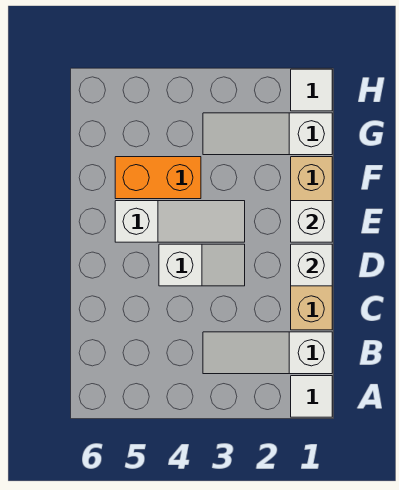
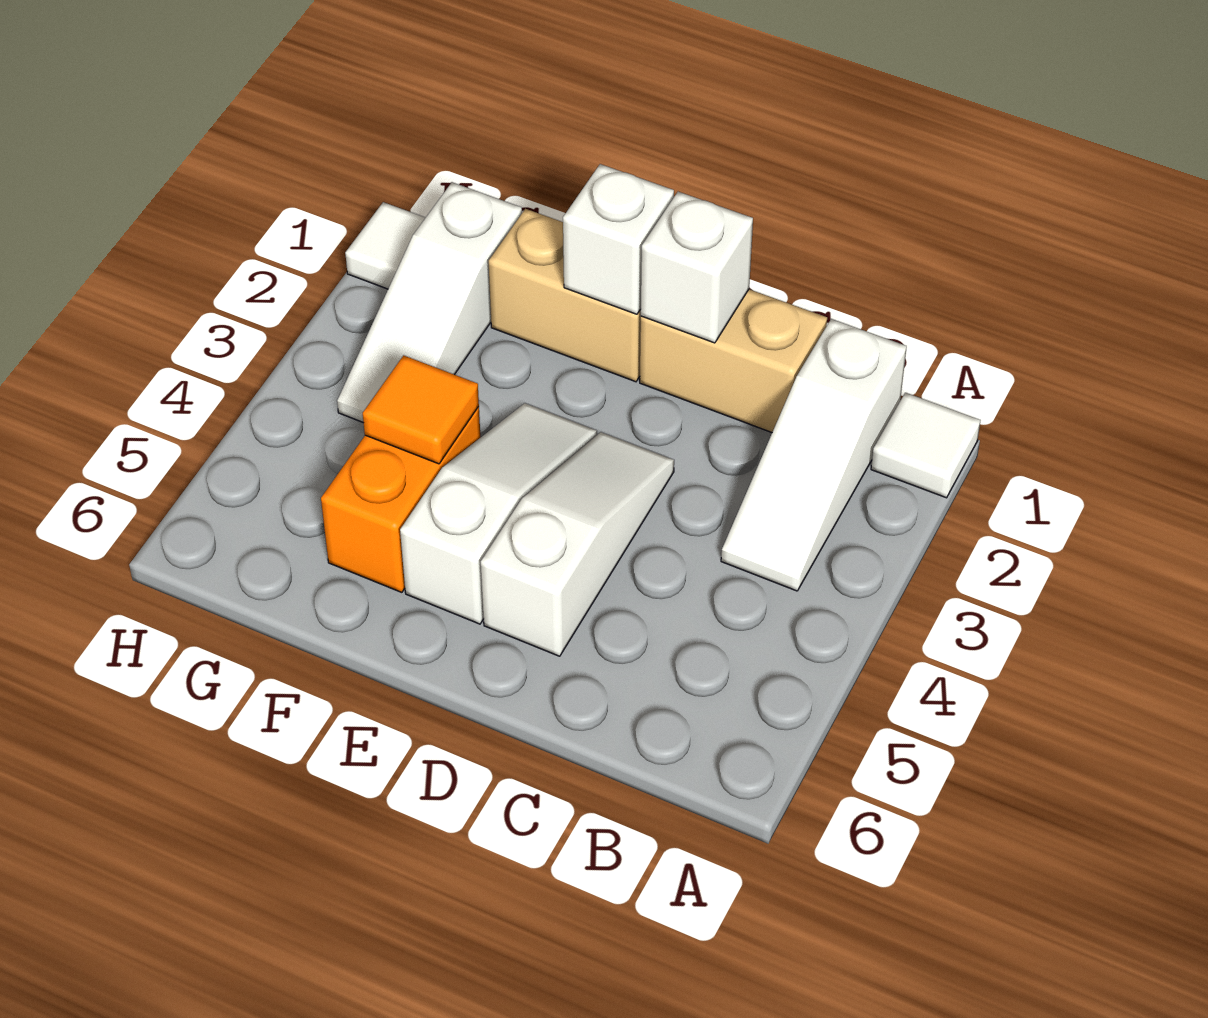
white slope D3:D4 level 1 top 4 -> white slope D3:D5 level 1 top 5
none -> orange tile F4 level 2

